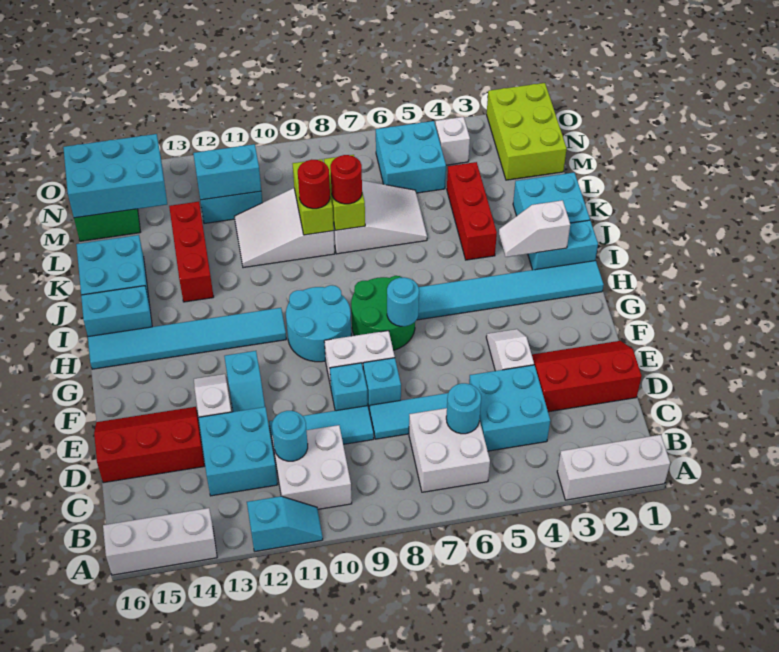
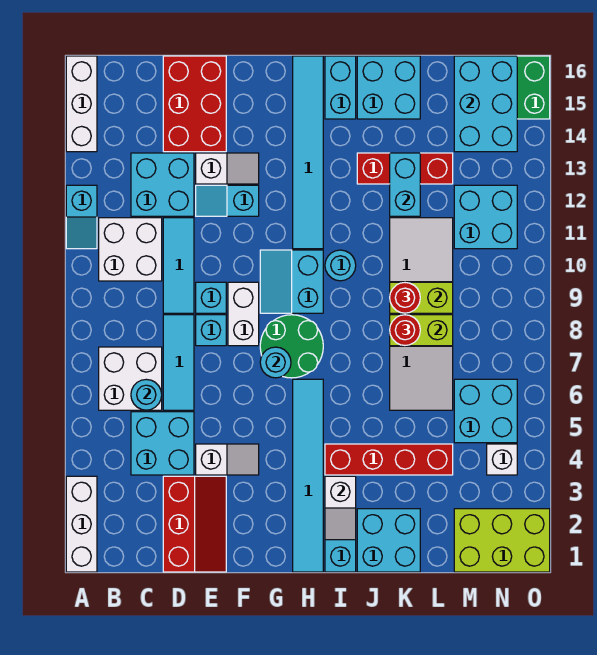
cyan round brick C11 level 2 -> cyan round brick I10 level 1
red slope D14:E16 level 1 top D -> red brick D14:E16 level 1
cyan round brick G9:H10 level 1 -> cyan slope G9:H10 level 1 top H
white slope I2:I3 level 2 top 2 -> white slope I2:I3 level 2 top 3
red brick J4:L4 level 1 -> red brick I4:L4 level 1
cyan brick M11:M12 level 2 -> cyan brick K12:K13 level 2

